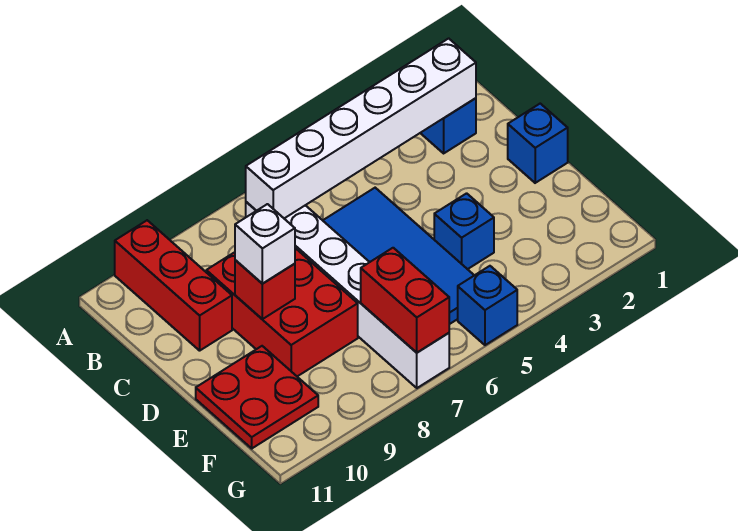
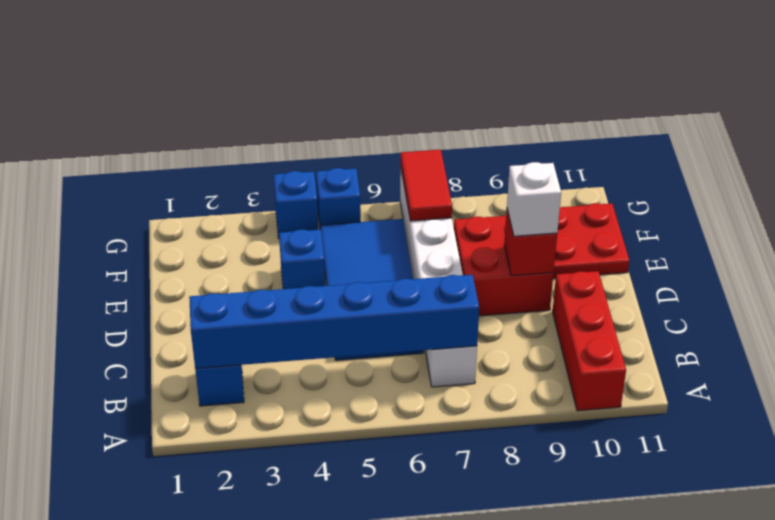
white brick B2:B7 level 2 -> blue brick B2:B7 level 2
red brick C8:E9 level 1 -> red brick D8:E9 level 1
blue brick D1 level 1 -> blue brick G4 level 1
red brick F7:G7 level 2 -> red tile F7:G7 level 2

